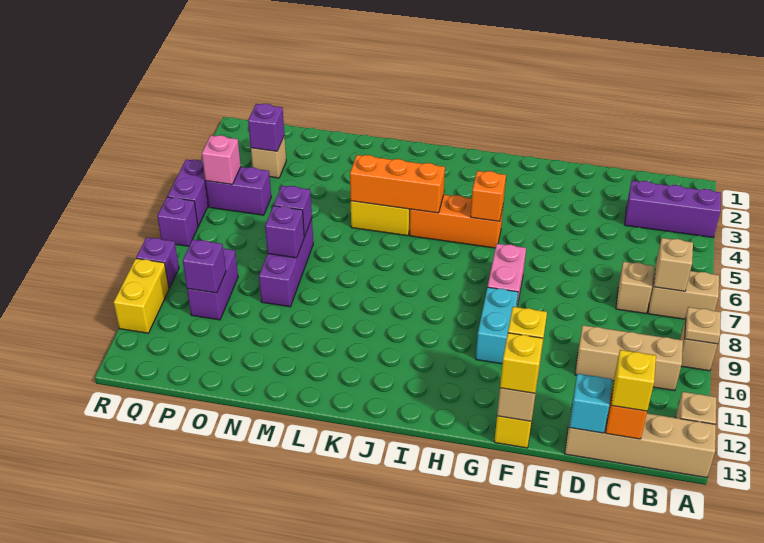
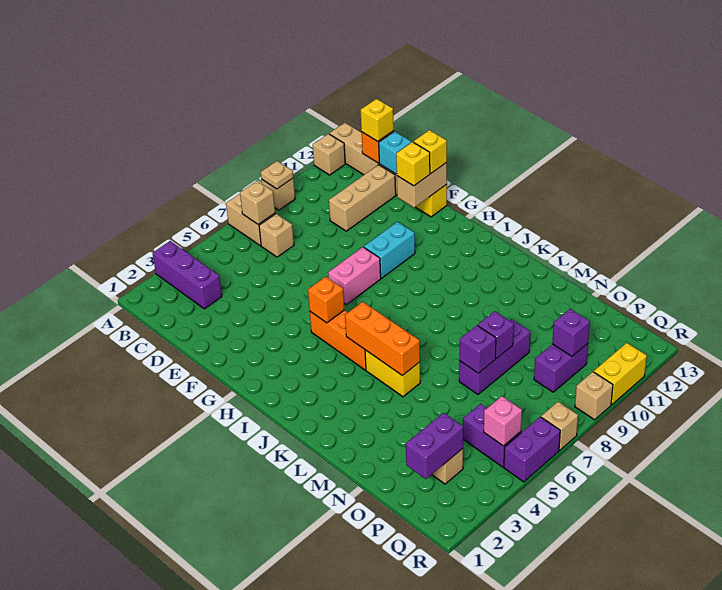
tan brick B10:D10 level 1 -> tan brick D10:D12 level 1
purple brick P3 level 2 -> purple brick P2:P3 level 2
purple brick R7 level 1 -> tan brick R7 level 1
purple brick R9 level 1 -> tan brick R9 level 1

